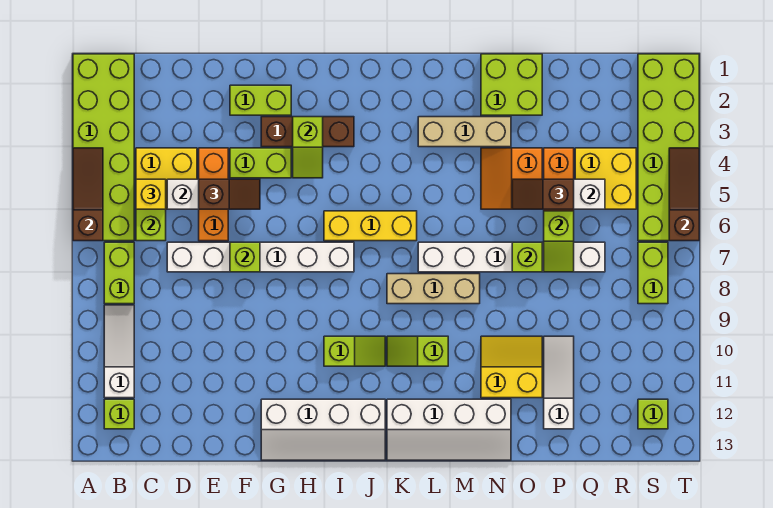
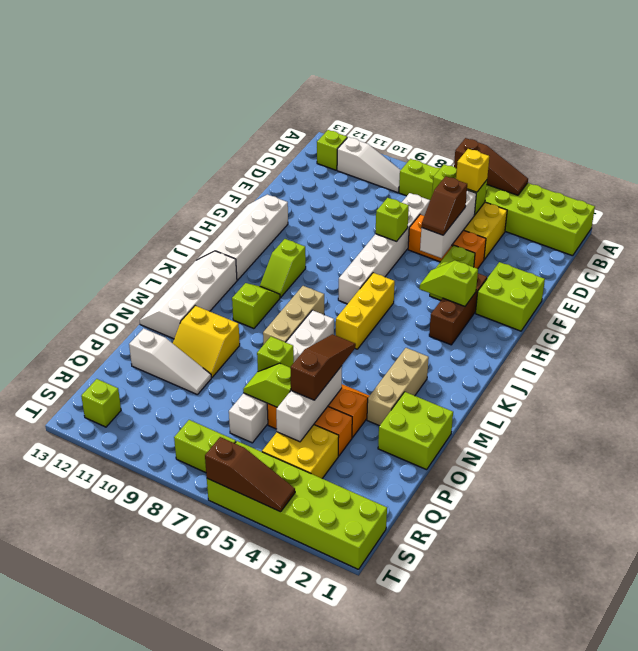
lime brick F2:G2 level 1 -> lime brick F1:G2 level 1
yellow slope N10:O11 level 1 top 11 -> yellow slope N10:O11 level 1 top N
brown slope O5:P5 level 3 top P -> brown slope N5:P5 level 3 top P

